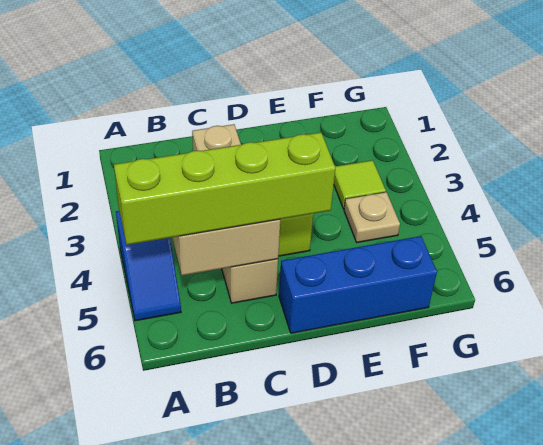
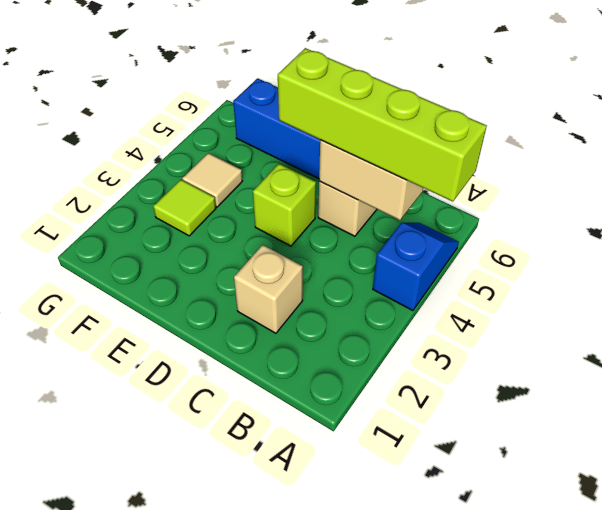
tan plate F4 level 1 -> tan tile F4 level 1

